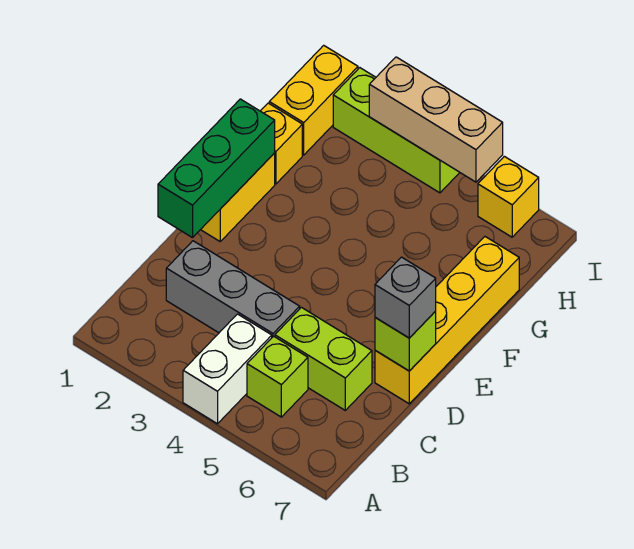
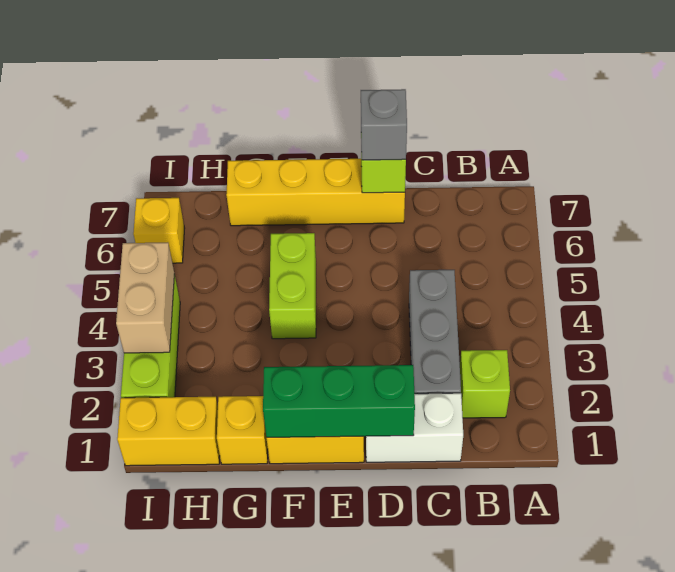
white brick A4:B4 level 1 -> white brick C1:D1 level 1
lime brick B5 level 1 -> lime brick B2 level 1
lime brick C5:C6 level 1 -> lime brick F4:F5 level 1
tan brick I3:I5 level 2 -> tan brick I3:I4 level 2

